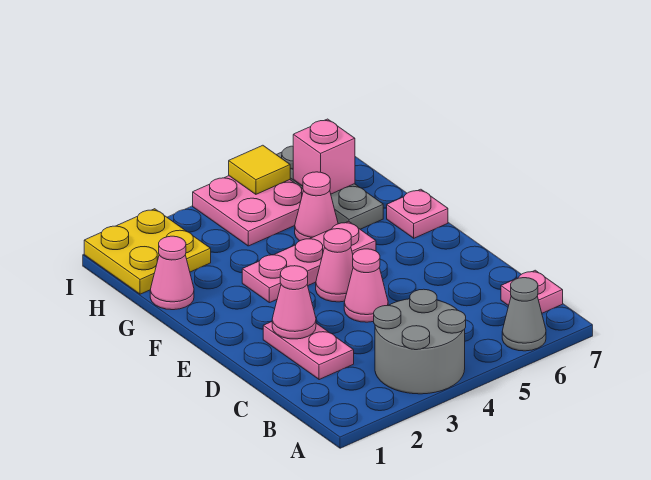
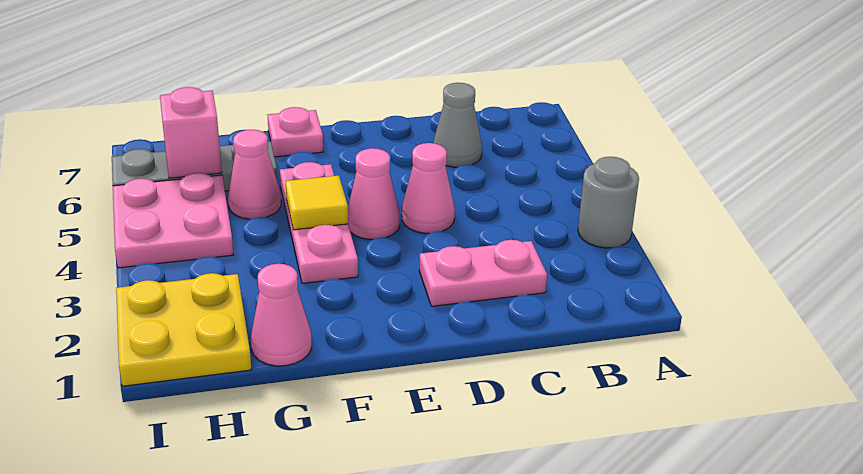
grey round brick A3:B4 level 1 -> grey round brick A3 level 1
grey cone A6 level 1 -> grey cone C6 level 1
pink plate B7 level 1 -> none
pink cone D2 level 2 -> none
yellow tile I5 level 2 -> yellow tile F4 level 2

